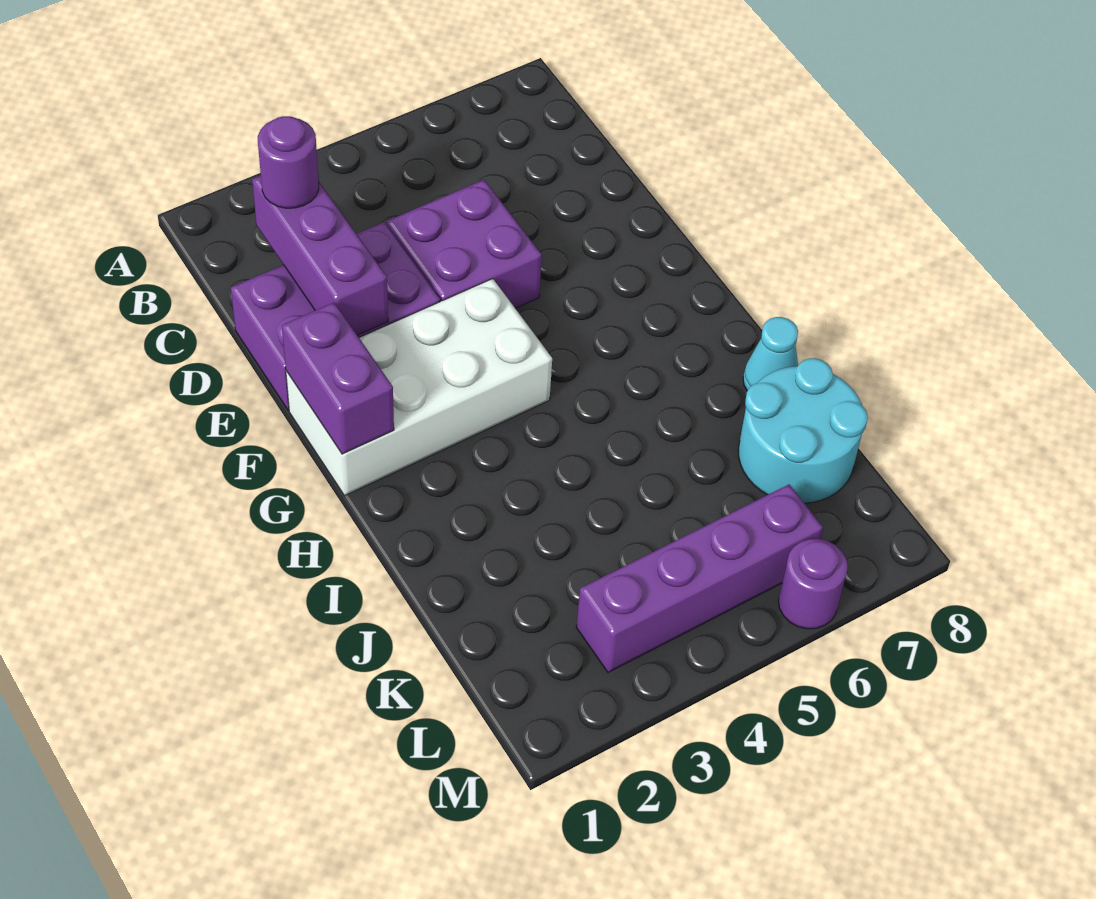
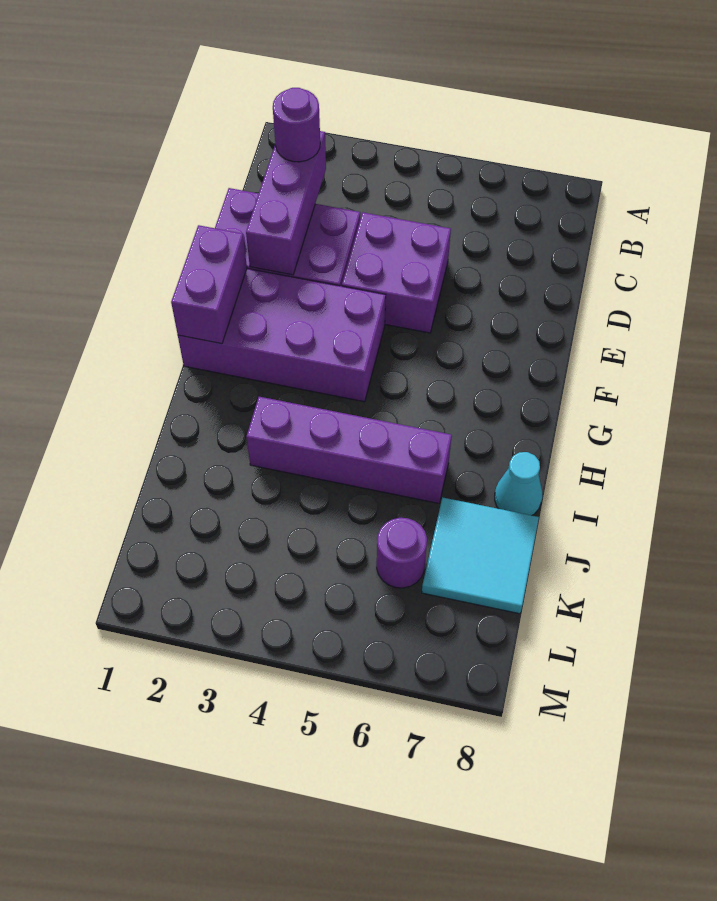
white brick F1:G4 level 1 -> purple brick F1:G4 level 1
cyan round brick J7:K8 level 1 -> cyan tile J7:K8 level 1
purple brick L3:L6 level 1 -> purple brick I3:I6 level 1
purple round brick M6 level 1 -> purple round brick K6 level 1

